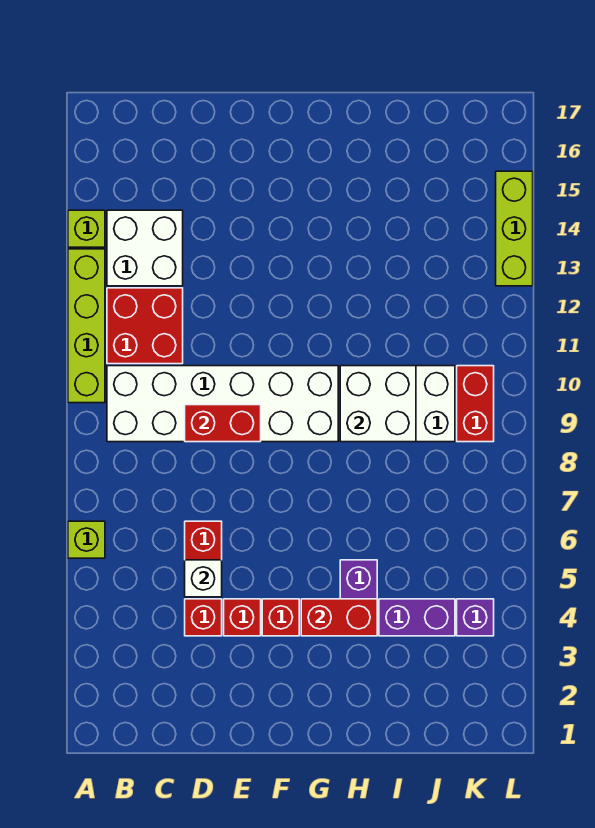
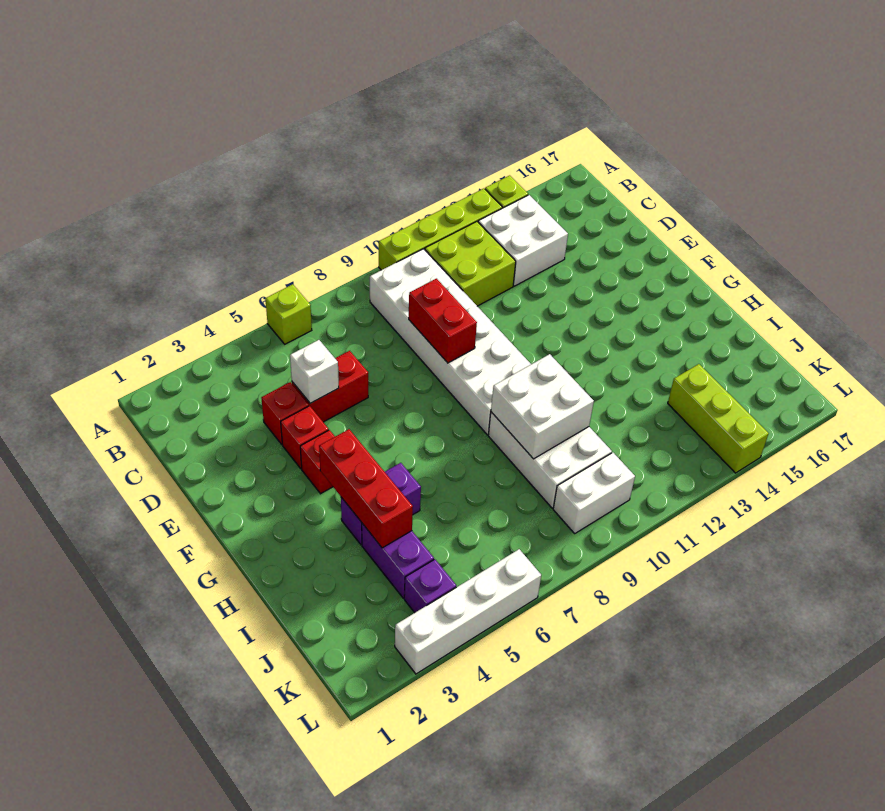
red brick B11:C12 level 1 -> lime brick B11:C12 level 1
red brick G4:H4 level 2 -> red brick G4:I4 level 2
red brick K9:K10 level 1 -> white brick K9:K10 level 1
none -> white brick L3:L6 level 1
lime brick L13:L15 level 1 -> lime brick J14:L14 level 1

